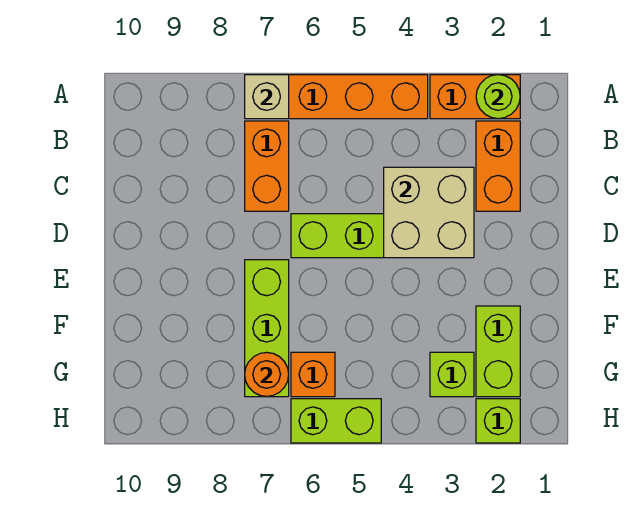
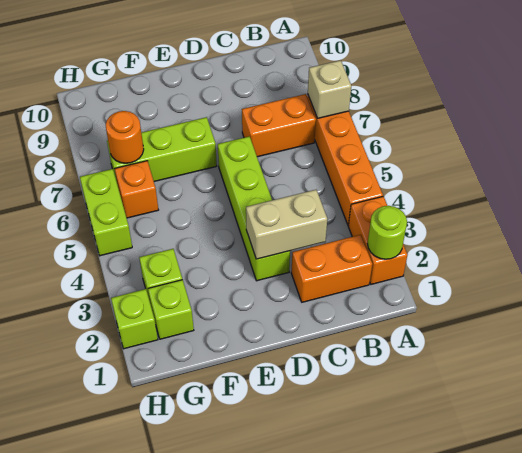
tan brick C3:D4 level 2 -> tan brick C3:D3 level 2
lime brick F2:G2 level 1 -> lime brick G2 level 1

